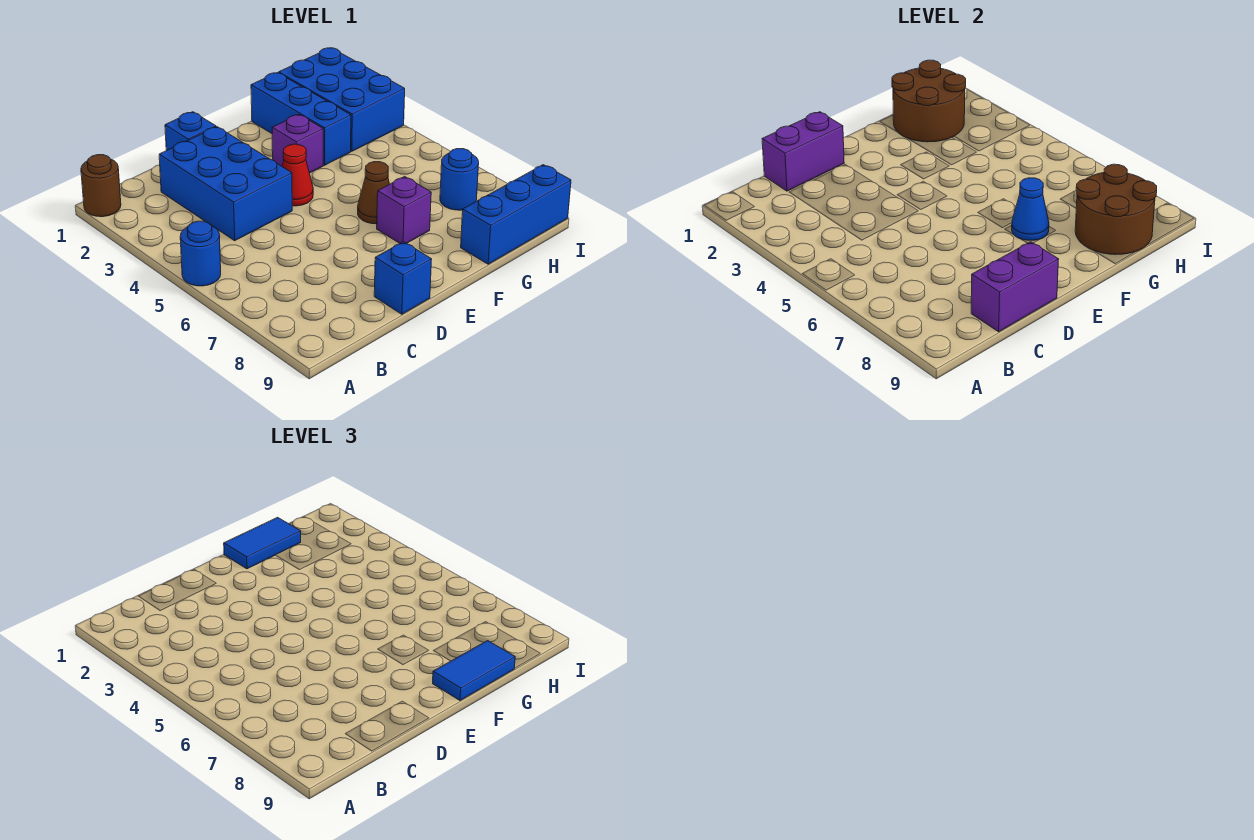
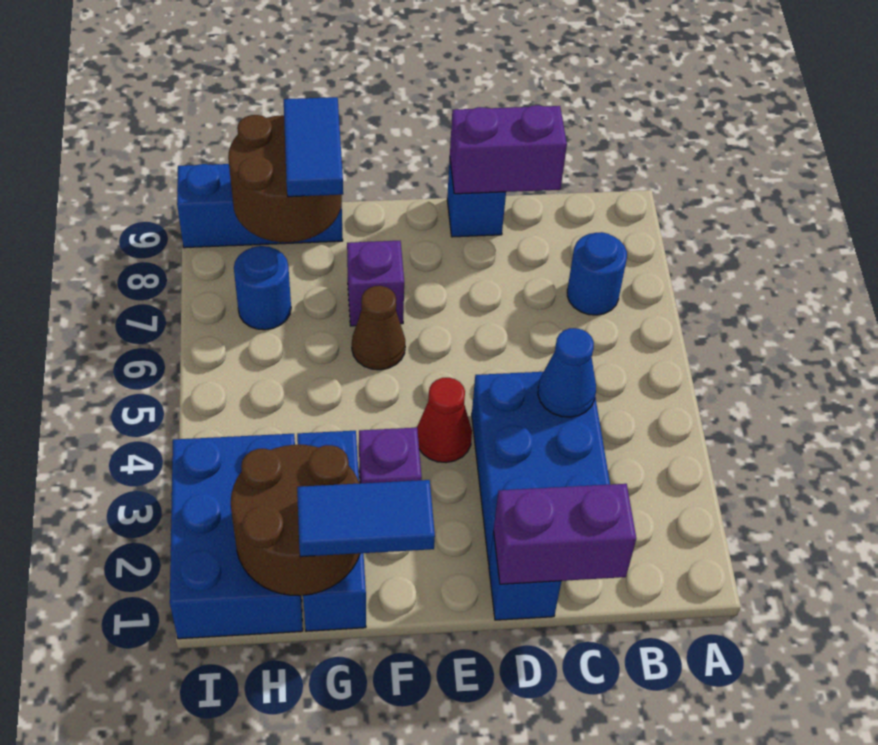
brown round brick A1 level 1 -> none
blue round brick A5 level 1 -> blue round brick B7 level 1
blue cone F7 level 2 -> blue cone C4 level 2
blue tile F9:G9 level 3 -> blue tile G8:G9 level 3

